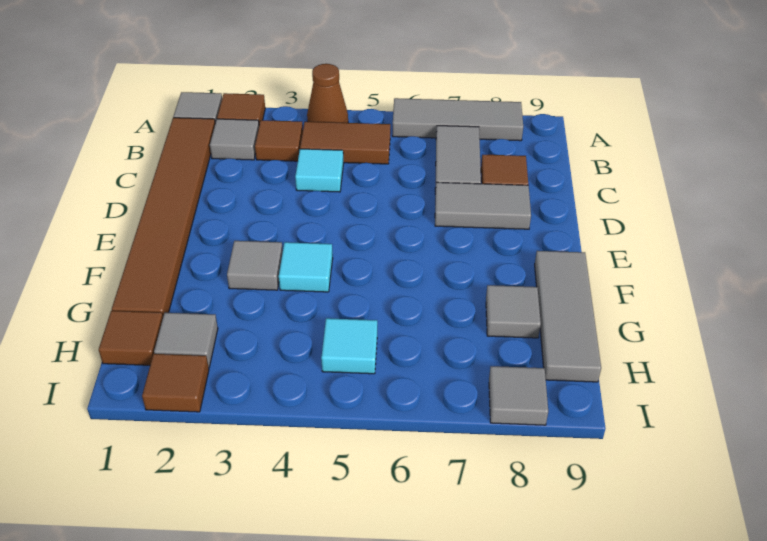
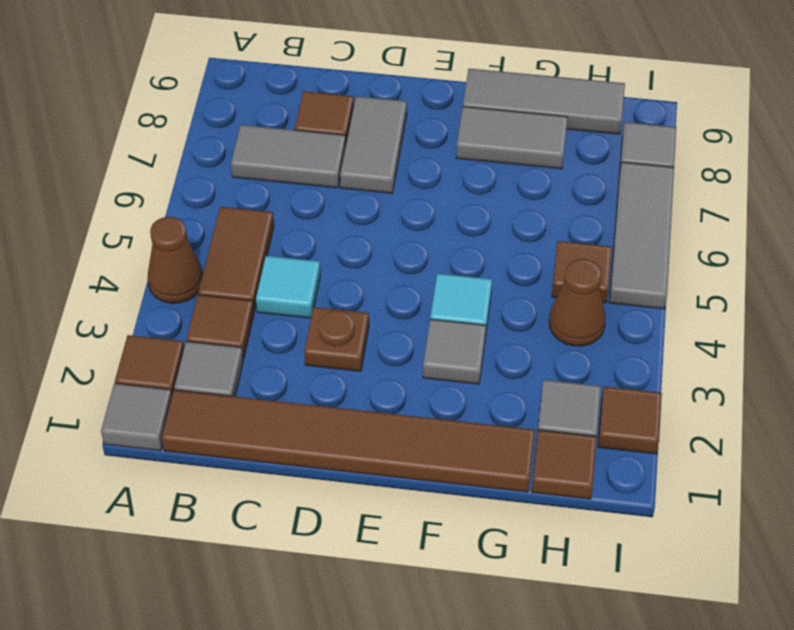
grey tile A6:A8 level 1 -> grey tile I5:I7 level 1
none -> brown plate D3 level 1
grey tile G8 level 1 -> grey tile F8:G8 level 1
none -> brown cone H4 level 1
cyan tile H5 level 1 -> brown tile H5 level 1

